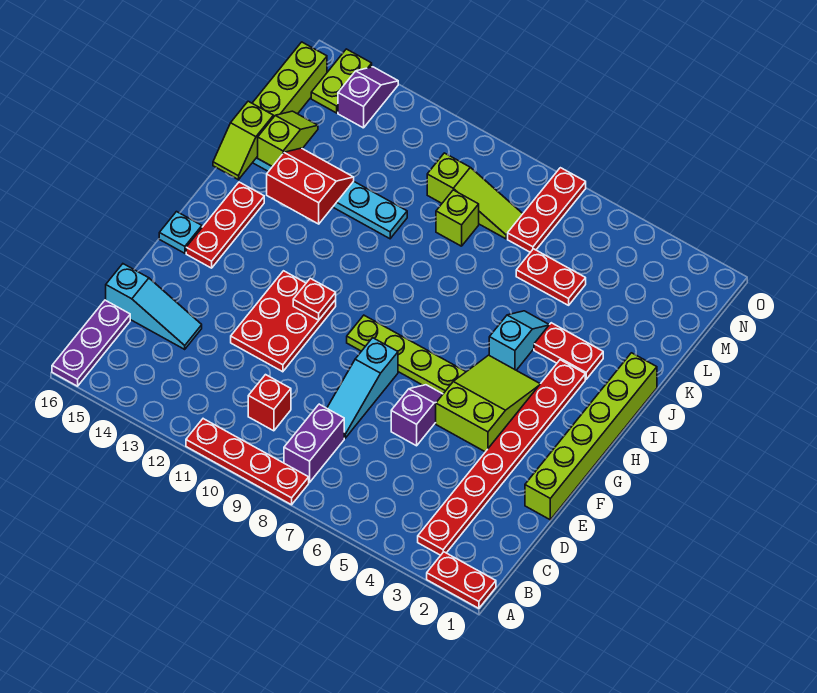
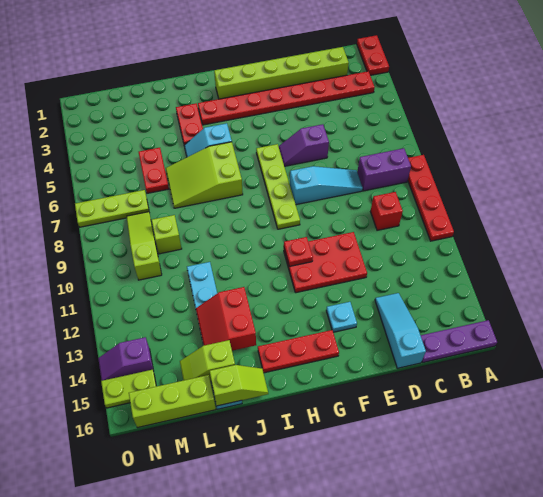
lime brick E1:J1 level 1 -> lime brick C2:H2 level 1
lime slope F4:H5 level 1 top F -> lime slope I6:K7 level 1 top I
cyan plate G16 level 1 -> cyan plate F14 level 1
red plate M7:O7 level 1 -> lime plate M7:O7 level 1

